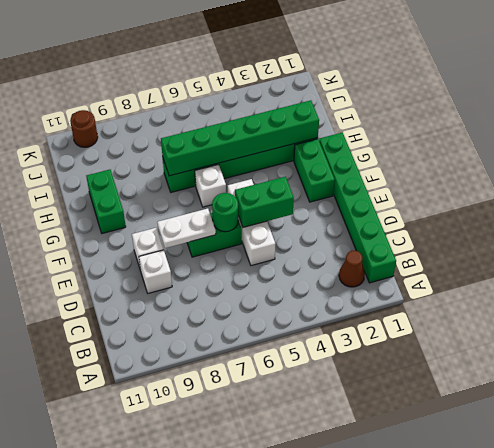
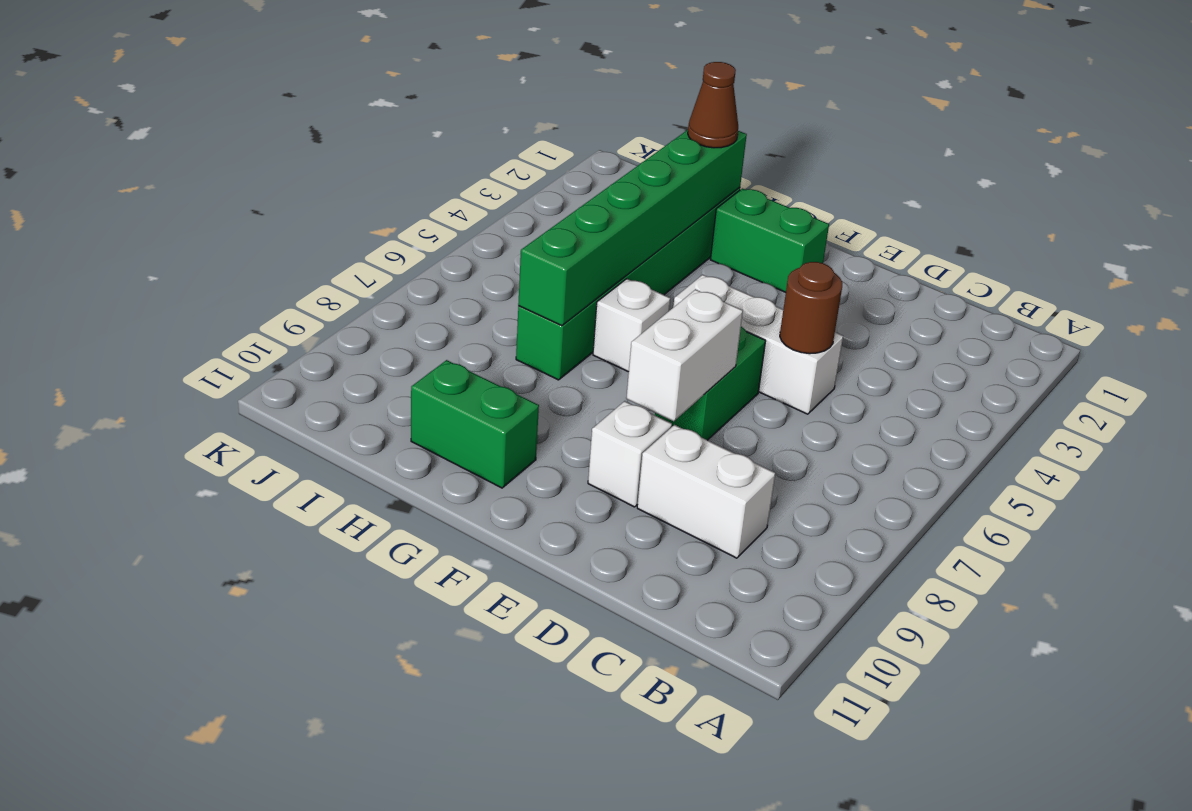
green brick B1:G1 level 1 -> none
brown cone B2 level 1 -> brown cone H2 level 3
white brick D9 level 1 -> white brick C9:D9 level 1
green brick E4:E5 level 2 -> none
green round brick E6 level 2 -> none
white plate E7:E8 level 2 -> white brick E7:E8 level 2
brown round brick K10 level 1 -> brown round brick D5 level 2

